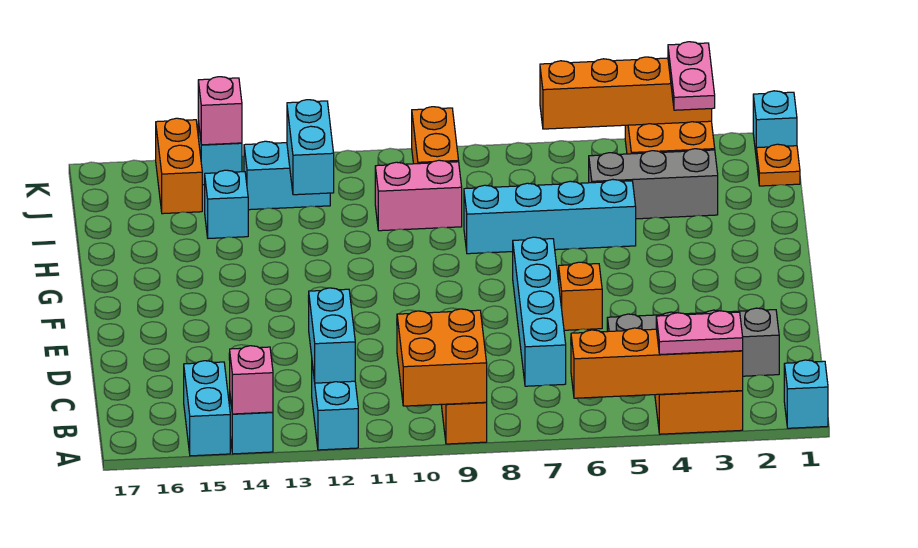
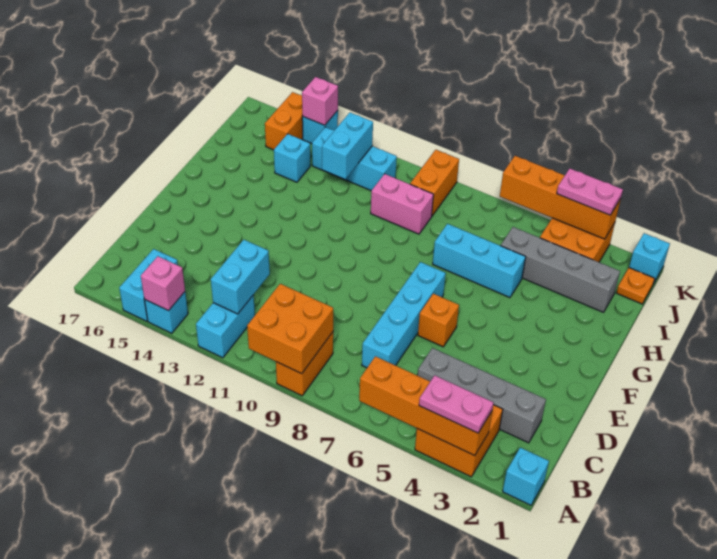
cyan brick H5:H8 level 1 -> cyan brick H5:H7 level 1
grey brick I3:I5 level 1 -> grey brick I2:I5 level 1
pink plate J3:K3 level 3 -> pink plate K3:K4 level 3
cyan brick J12:J13 level 1 -> cyan brick J11:J13 level 1

